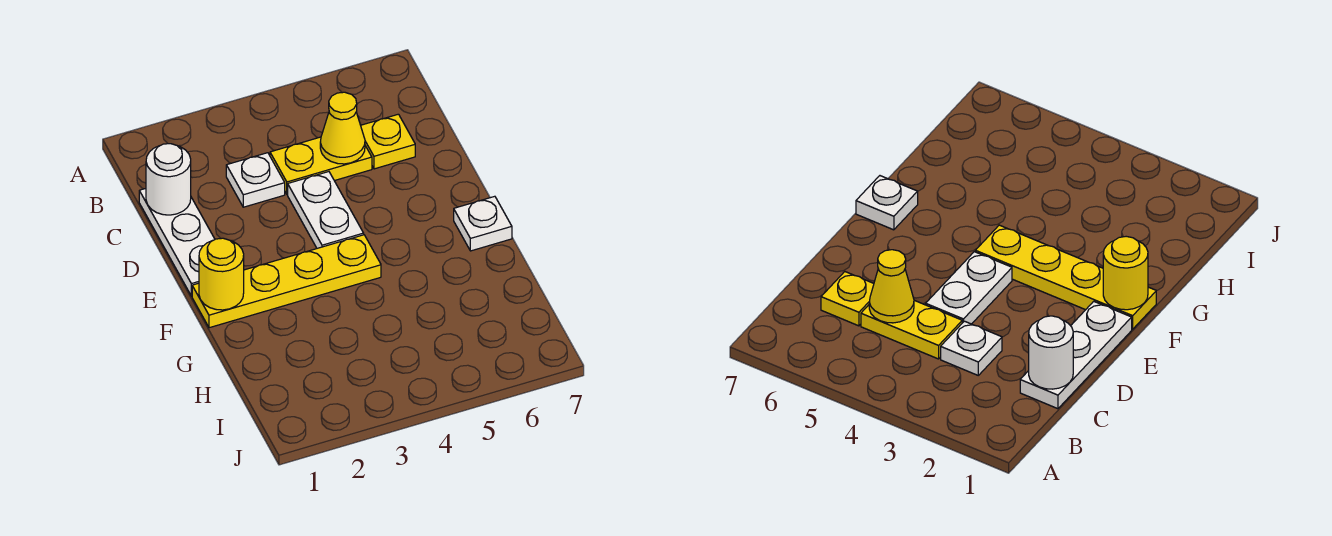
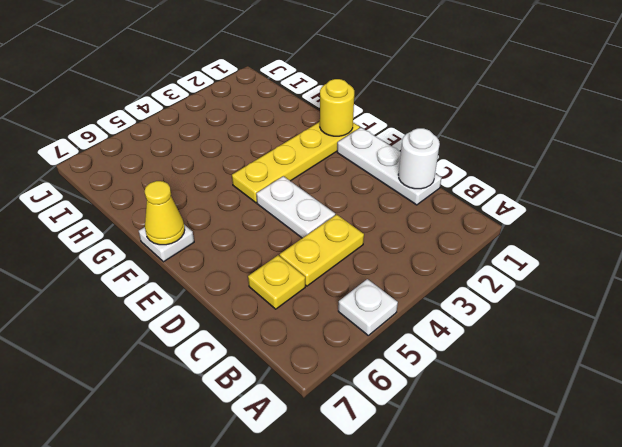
white plate C3 level 1 -> white plate A5 level 1
yellow cone C5 level 2 -> yellow cone F7 level 2

